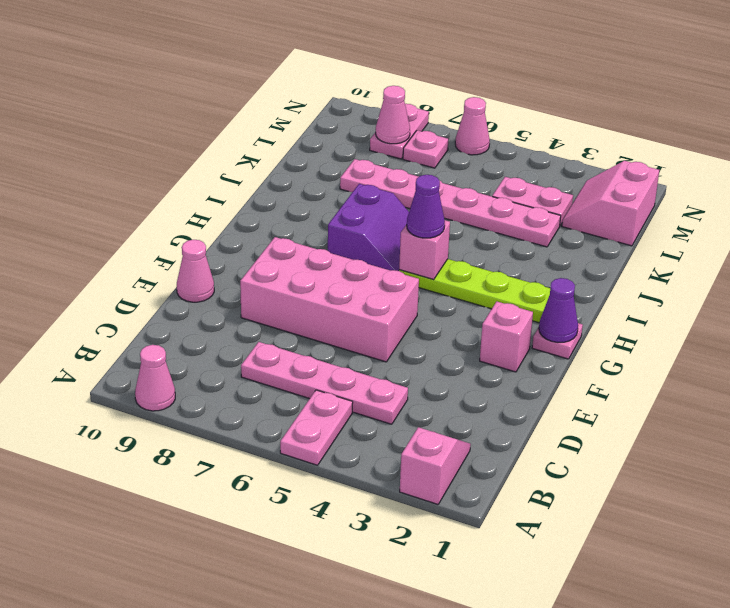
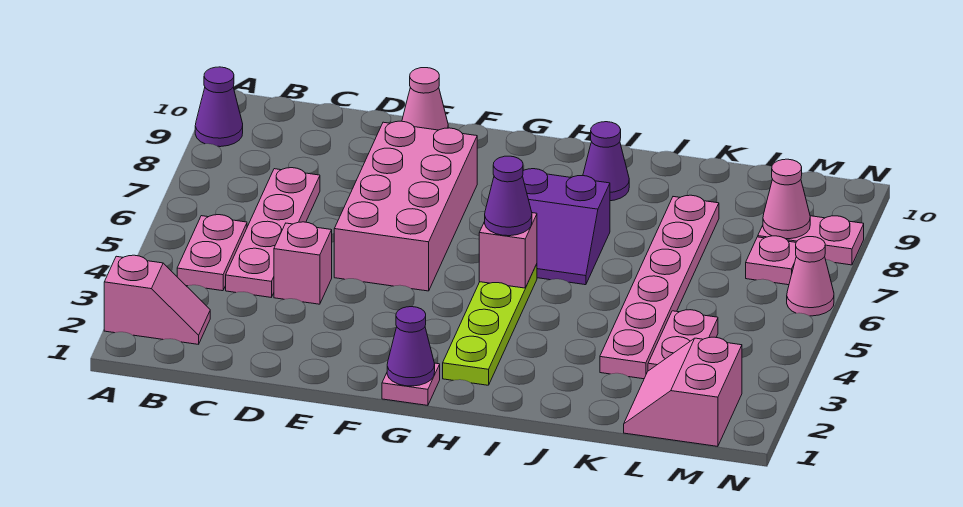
pink plate A5:B5 level 1 -> pink plate B4:B5 level 1
pink cone A9 level 1 -> purple cone A9 level 1
pink brick F2 level 1 -> pink brick D4 level 1
none -> purple cone I9 level 1
pink slope L1:M2 level 1 top 1 -> pink slope L1:M2 level 1 top M

